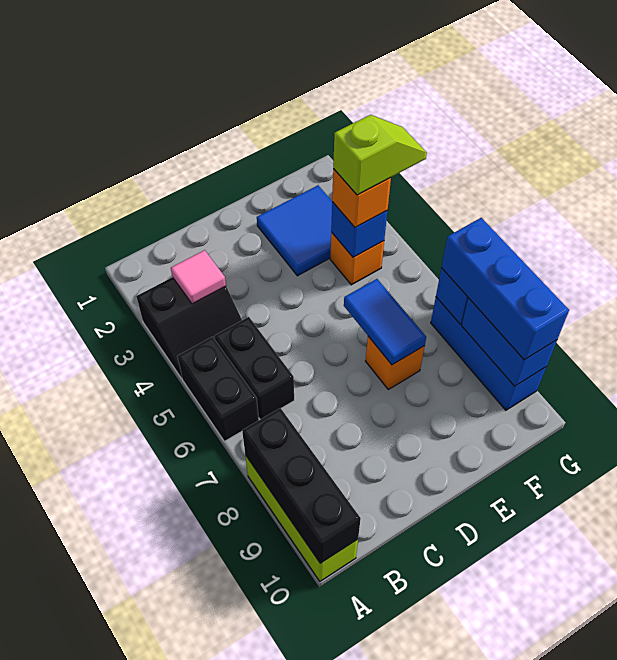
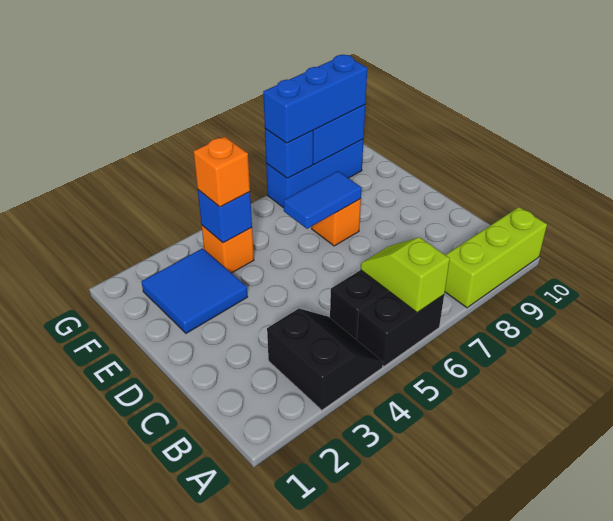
black brick A8:A10 level 2 -> none
pink tile B3 level 2 -> none
lime slope F4:G4 level 4 top F -> lime slope A6:B6 level 2 top A

